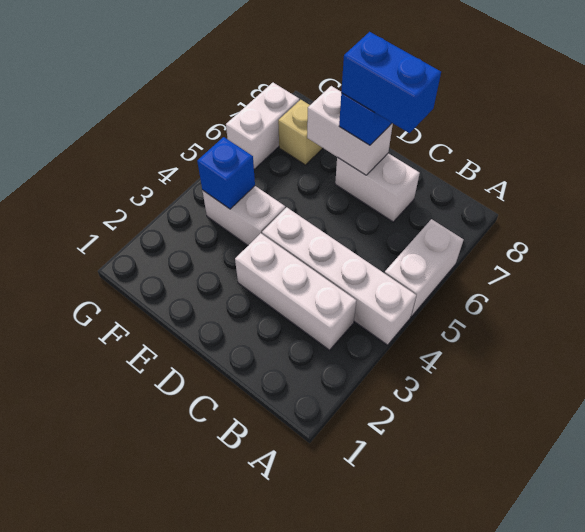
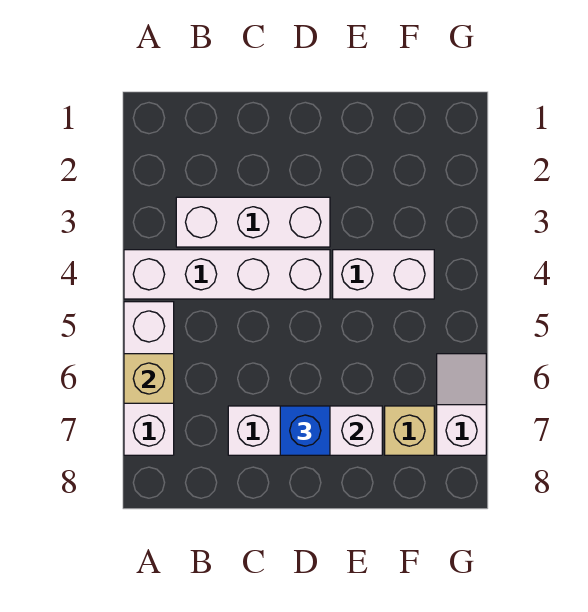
white brick A5:A6 level 1 -> white brick A5:A7 level 1
none -> tan brick A6 level 2
blue brick C7:D7 level 4 -> none
blue brick F4 level 2 -> none
white brick G6:G7 level 1 -> white slope G6:G7 level 1 top 7

